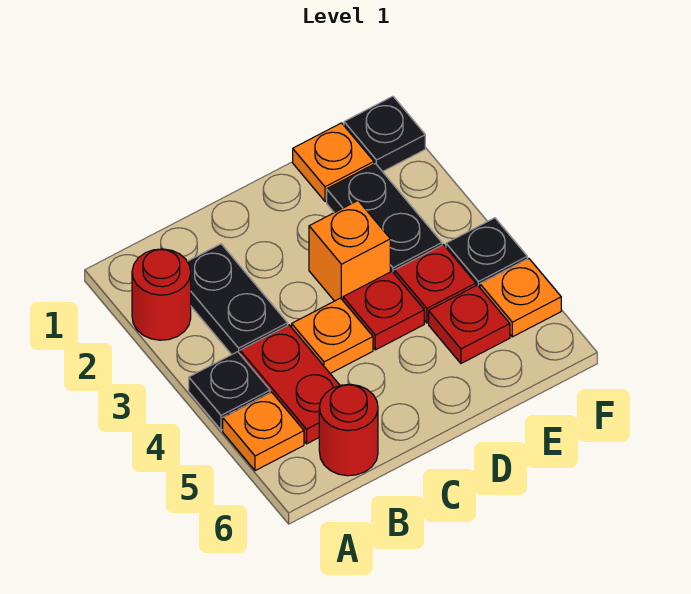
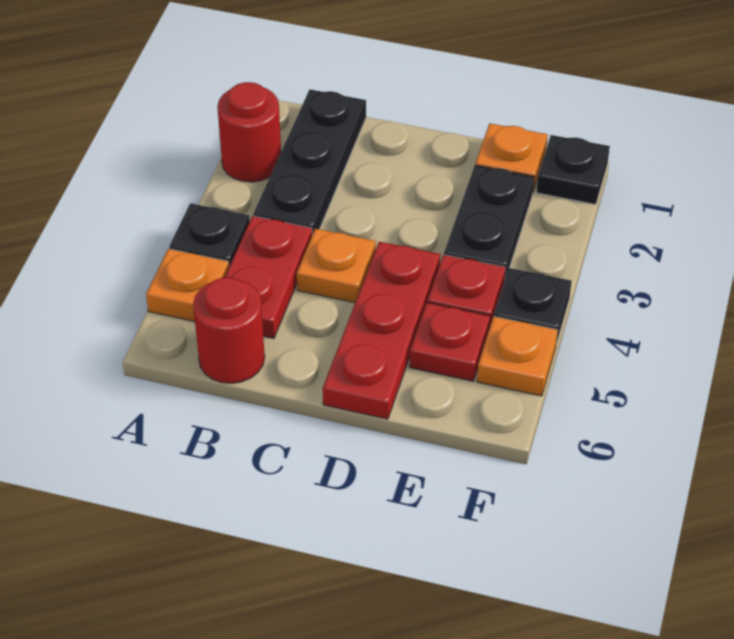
black plate B2:B3 level 1 -> black plate B1:B3 level 1
orange brick D3 level 1 -> none
red plate D4 level 1 -> red plate D4:D6 level 1

